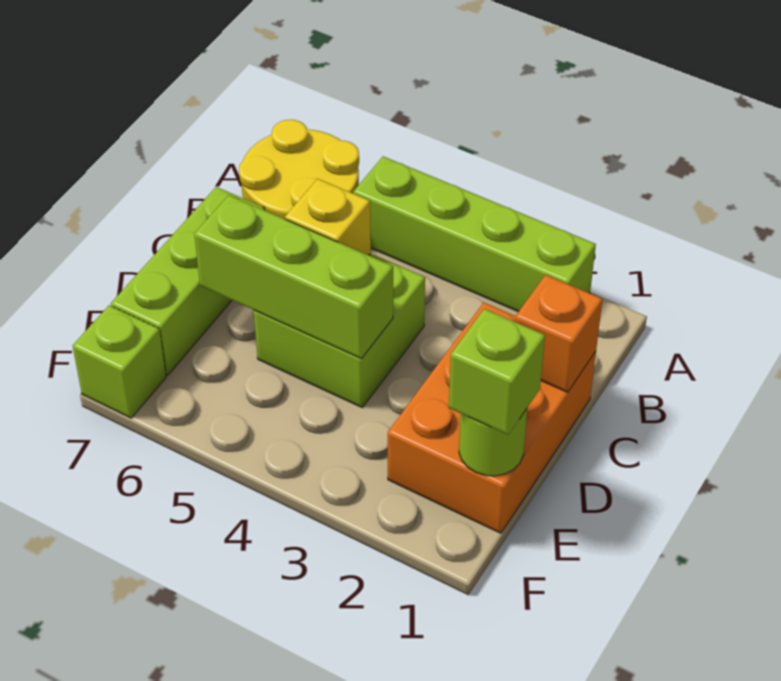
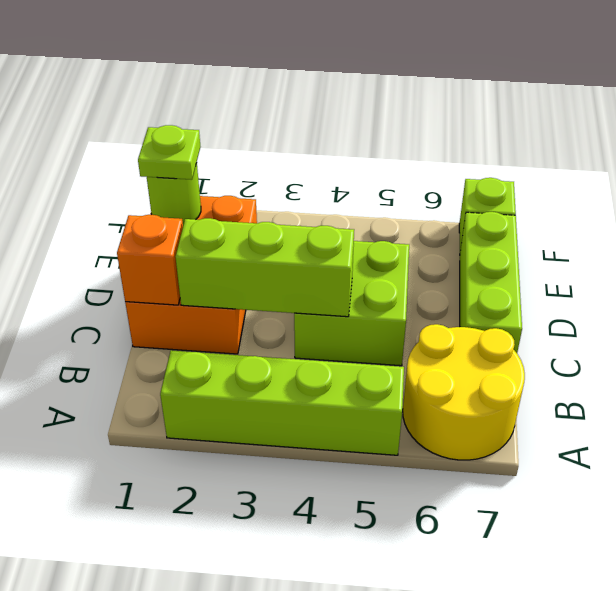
yellow brick C5 level 2 -> none
lime brick D4:D6 level 2 -> lime brick C2:C4 level 2
lime brick E1 level 3 -> lime plate E1 level 3

